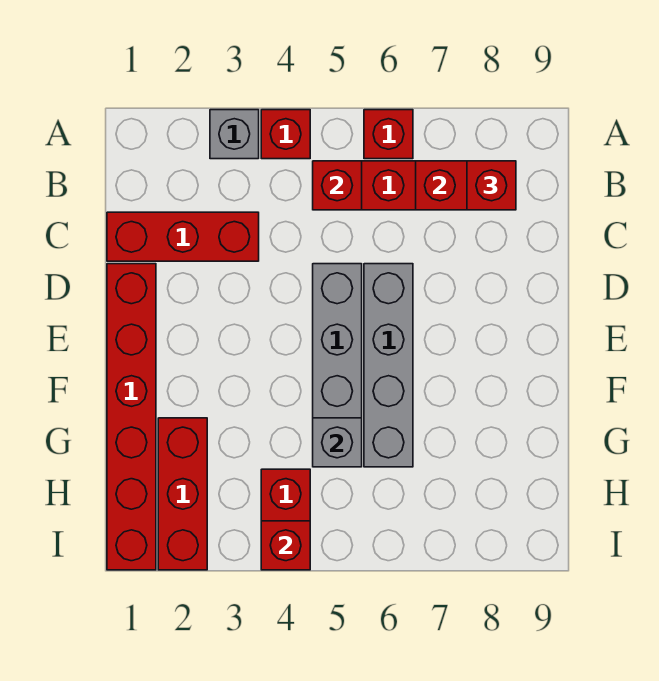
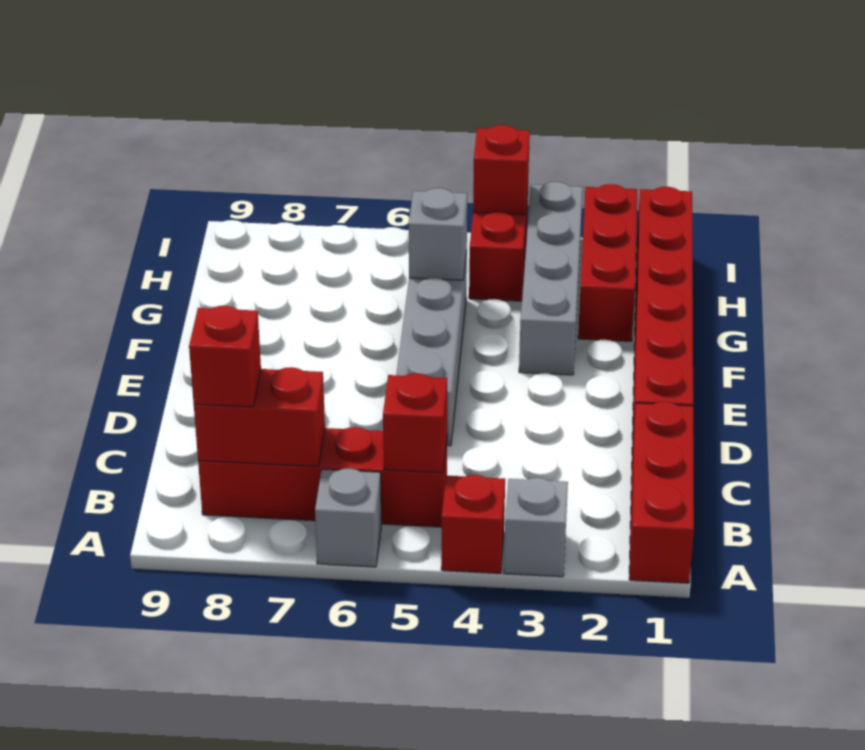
red brick A6 level 1 -> grey brick A6 level 1
red brick C1:C3 level 1 -> red brick A1:C1 level 1
grey brick D6:G6 level 1 -> grey brick F3:I3 level 1

